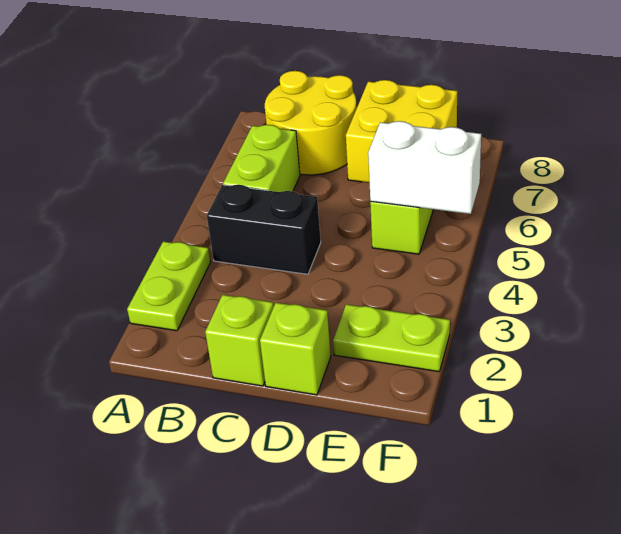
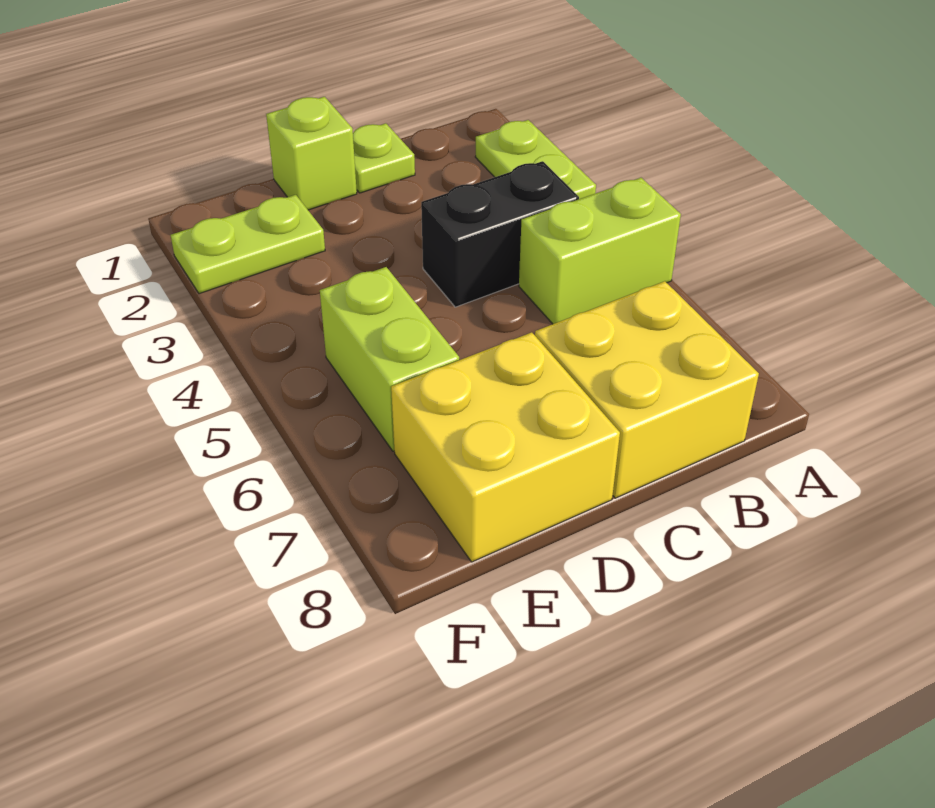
lime brick B5:B6 level 1 -> lime brick A5:B5 level 1
yellow round brick B7:C8 level 1 -> yellow brick B7:C8 level 1
lime brick C1 level 1 -> lime plate C1 level 1
white brick E5:F5 level 2 -> none

